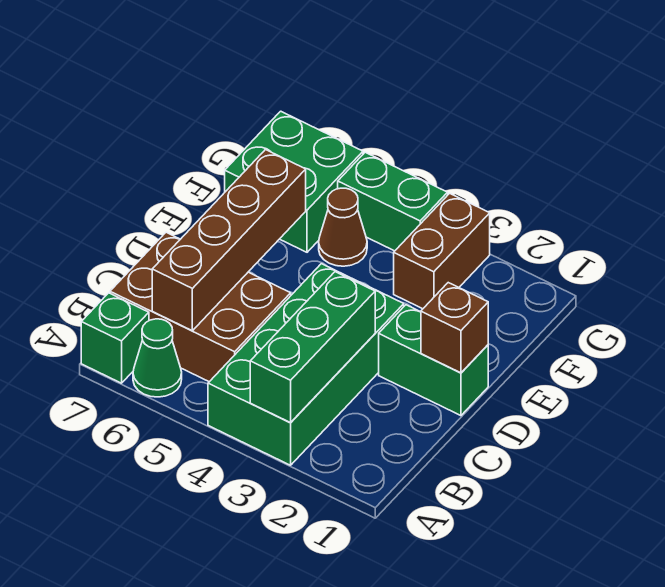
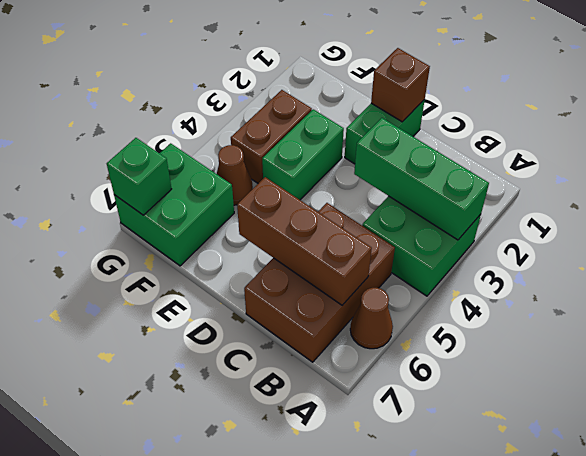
green brick A3:D4 level 1 -> green brick A3:B4 level 1
green cone A6 level 1 -> brown cone A6 level 1
green brick A7 level 1 -> green brick G7 level 2
brown brick B6:E6 level 2 -> brown brick B6:D6 level 2
brown brick F3:G3 level 1 -> brown brick F3:F4 level 1
green brick G4:G5 level 1 -> green brick E3:E4 level 1

